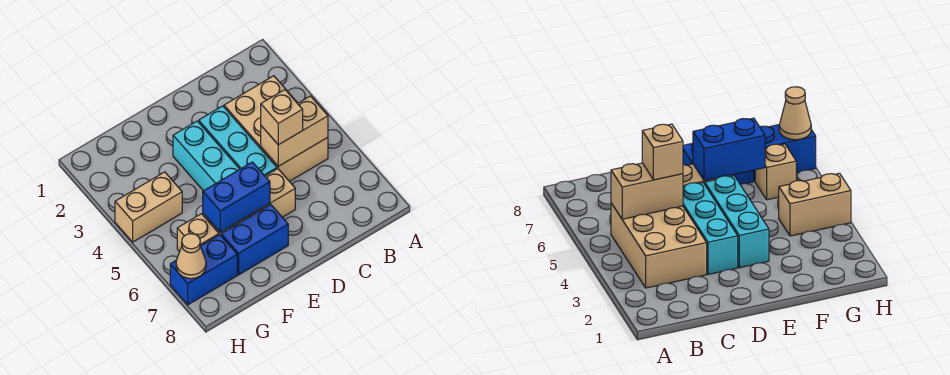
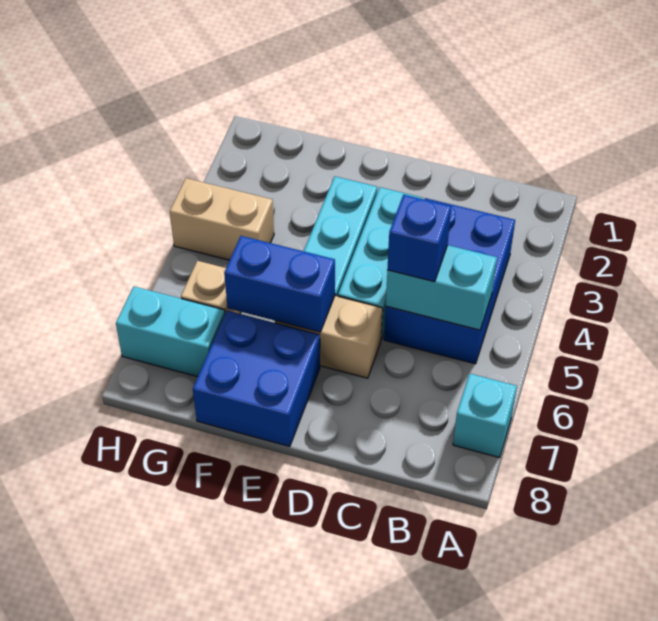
none -> cyan brick A7 level 1
tan brick B3:C5 level 1 -> blue brick B3:C5 level 1
tan brick B5:C5 level 2 -> cyan brick B5:C5 level 2
tan brick C5 level 3 -> blue brick C5 level 3
blue brick E7:F7 level 1 -> blue brick E7:F8 level 1
blue brick G7:H7 level 1 -> cyan brick G7:H7 level 1
tan cone H7 level 2 -> none

